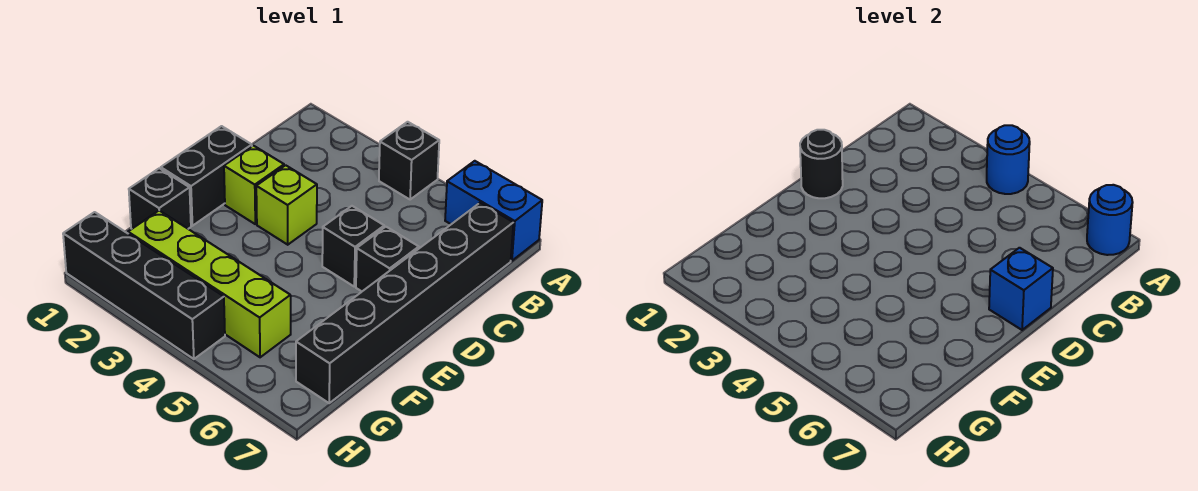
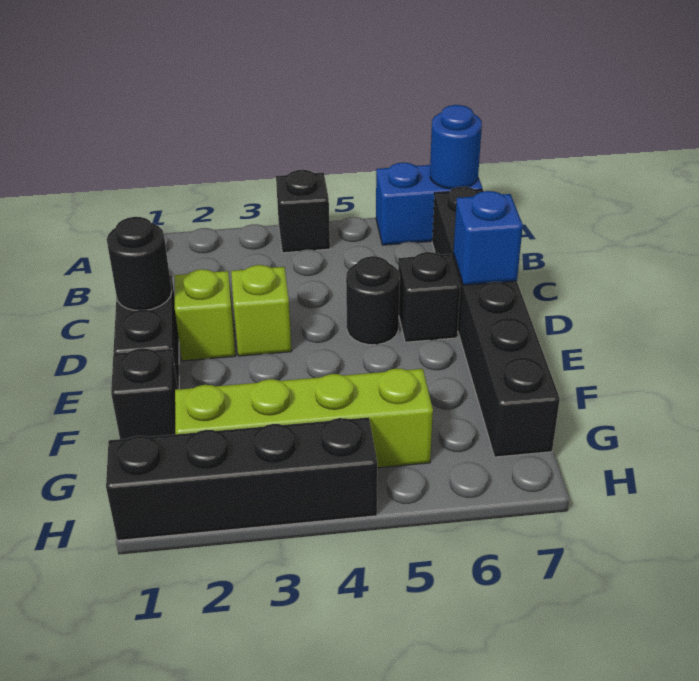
blue round brick A4 level 2 -> none
black brick D5 level 1 -> black round brick D5 level 1

